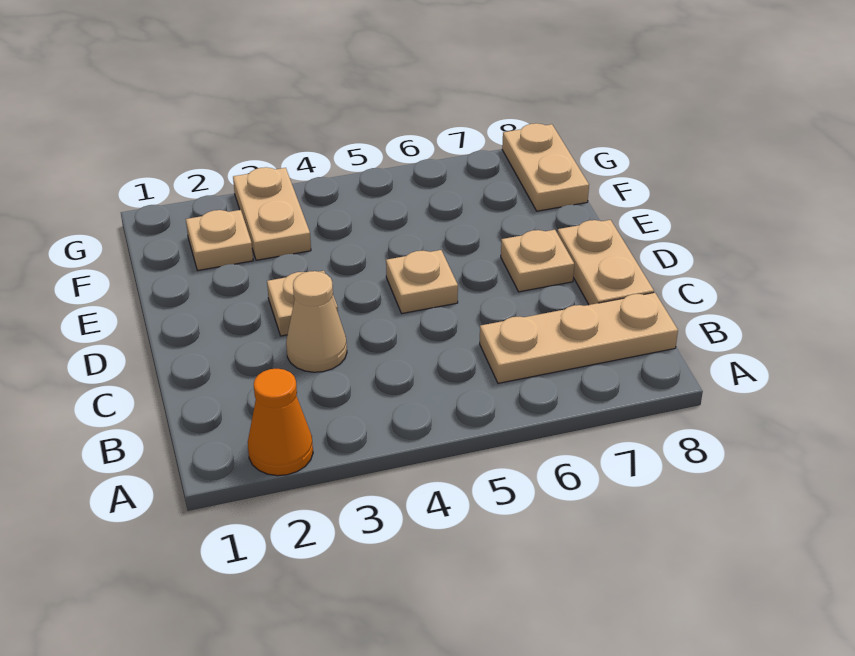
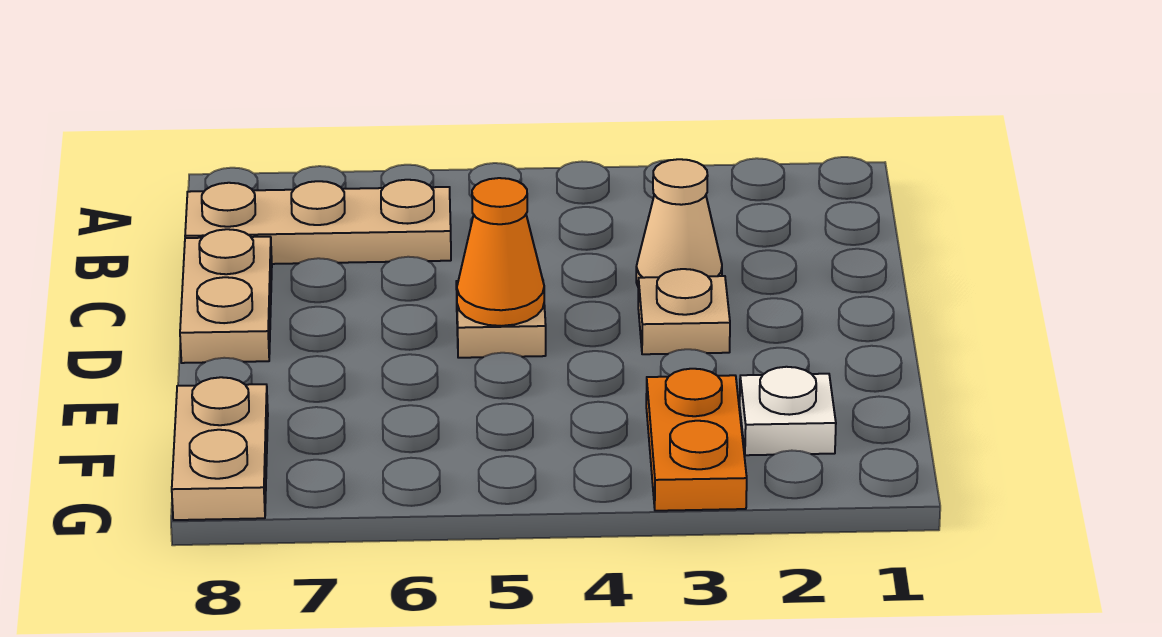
orange cone A2 level 1 -> orange cone D5 level 2
tan plate D7 level 1 -> none
tan plate F2 level 1 -> white plate F2 level 1
tan plate F3:G3 level 1 -> orange plate F3:G3 level 1

